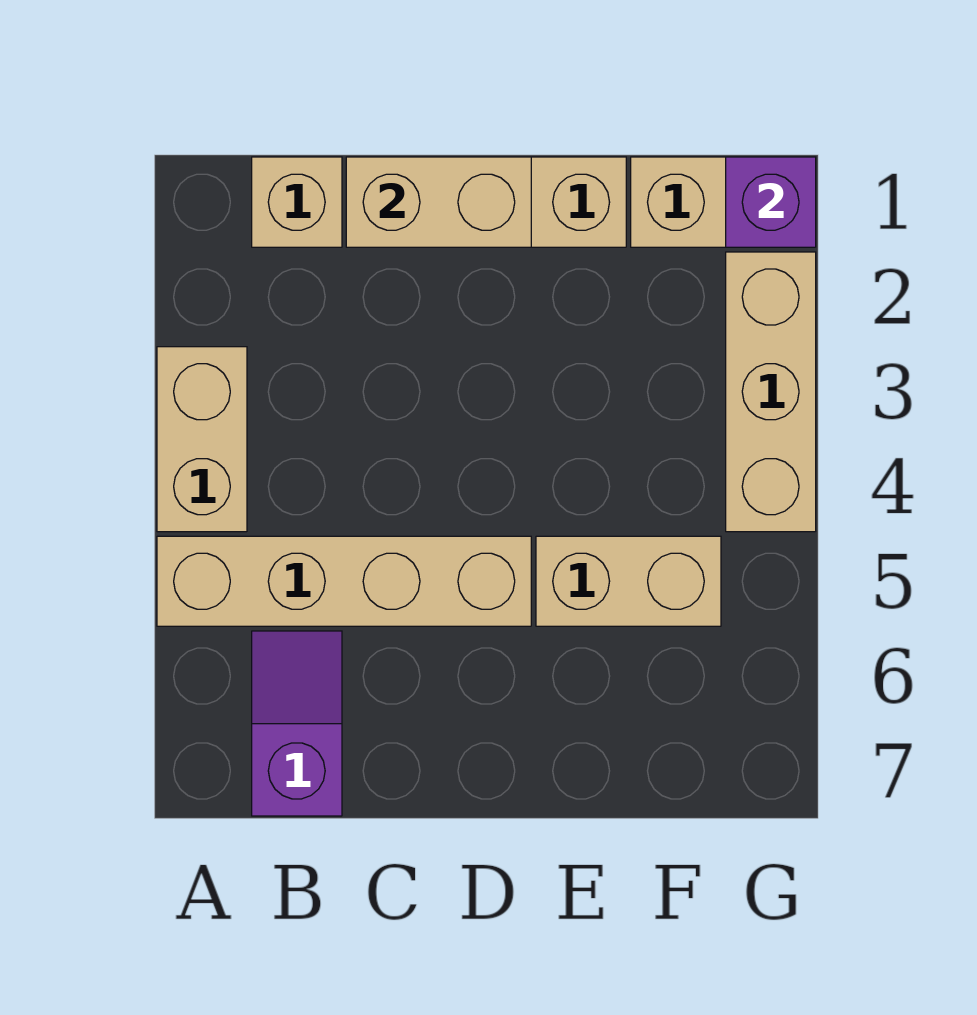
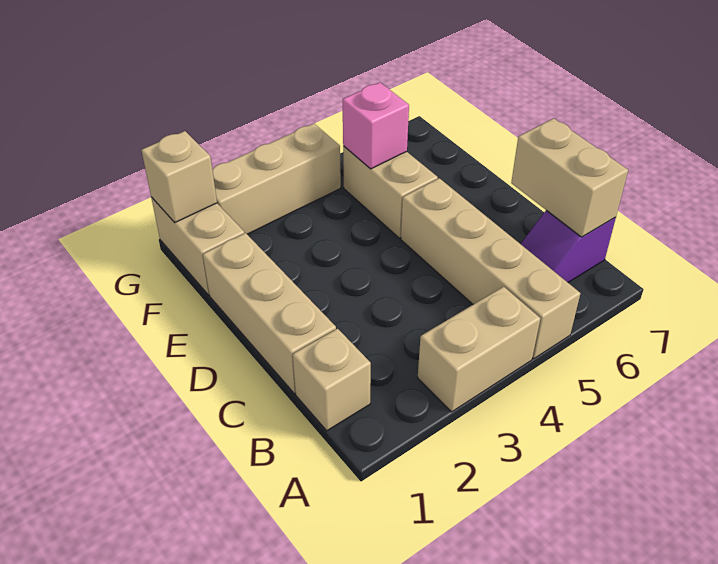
tan brick C1:D1 level 2 -> tan brick B7:C7 level 2
none -> pink brick F5 level 2
purple brick G1 level 2 -> tan brick G1 level 2

